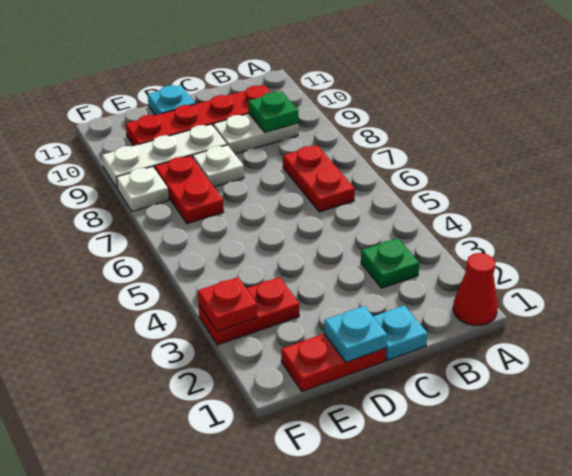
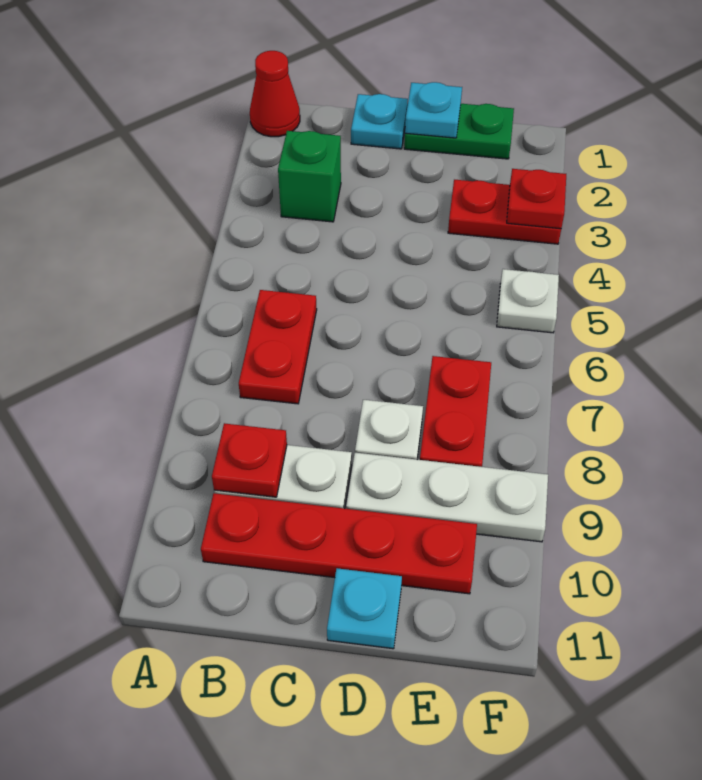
green plate B3 level 1 -> green brick B3 level 1
green plate B9 level 2 -> red plate B9 level 2
red plate D1:E1 level 1 -> green plate D1:E1 level 1
white plate F8 level 1 -> white plate F5 level 1

